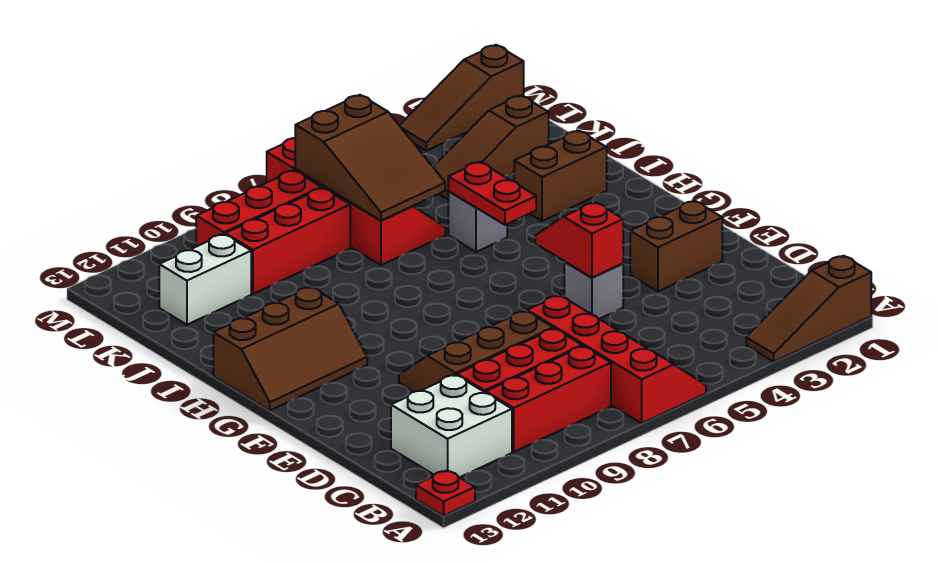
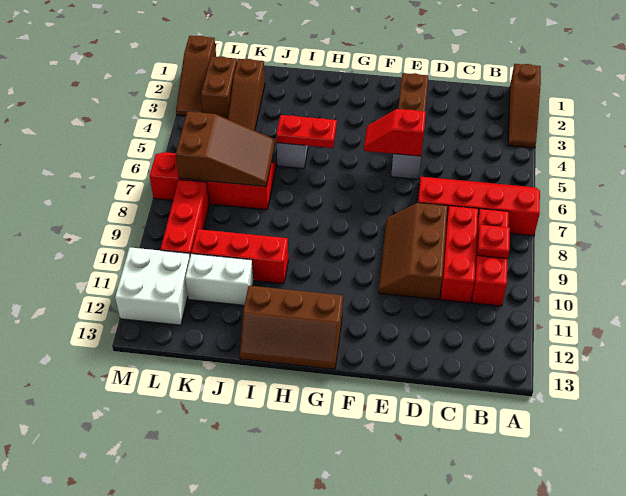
red plate A13 level 1 -> red plate B9 level 2
white brick B11:C12 level 1 -> white brick L11:M12 level 1
brown slope G11:H13 level 1 top H -> brown slope G12:I13 level 1 top 12
brown brick I2:I3 level 1 -> brown brick L2:L3 level 1
red brick K8:K10 level 1 -> red brick I10:K10 level 1
white brick K11:K12 level 1 -> white brick J11:K11 level 1

